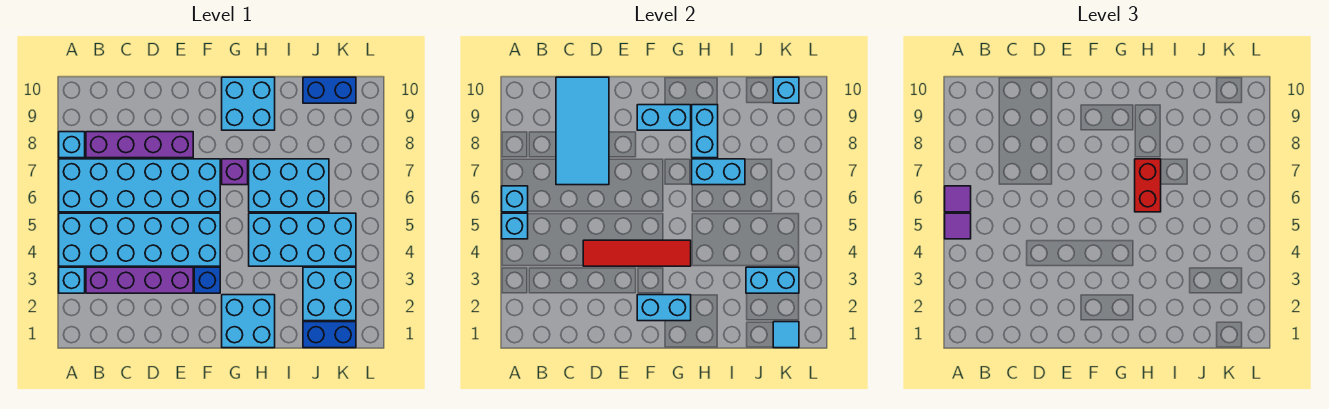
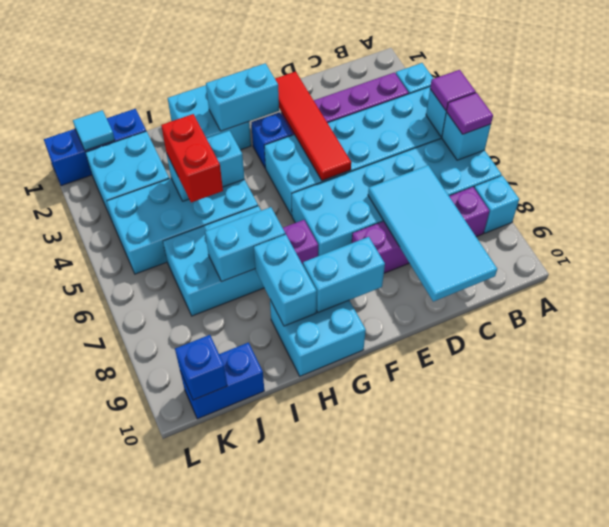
red tile D4:G4 level 2 -> red tile E2:E5 level 2
red brick H6:H7 level 3 -> red brick I4:I5 level 3
blue brick J1:K1 level 1 -> blue brick J1:L1 level 1
cyan brick J3:K3 level 2 -> cyan brick H4:I4 level 2
cyan brick K10 level 2 -> blue brick K10 level 2

